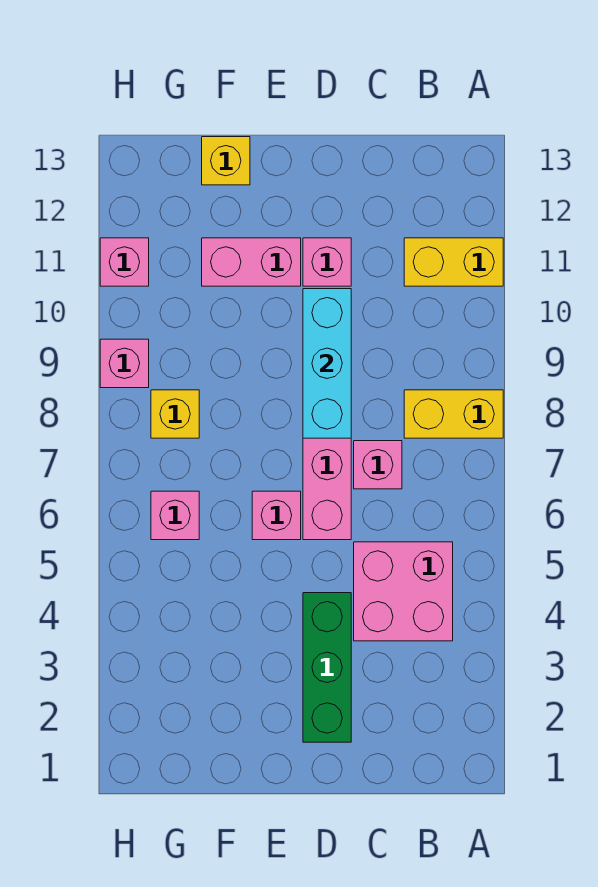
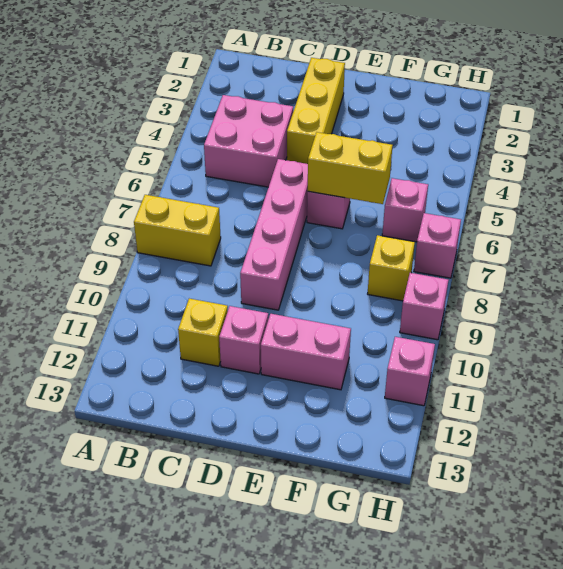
yellow brick A11:B11 level 1 -> yellow brick E6:F6 level 2
pink brick C7 level 1 -> pink brick H7 level 1
green brick D2:D4 level 1 -> yellow brick D2:D4 level 1
cyan brick D8:D10 level 2 -> none
yellow brick F13 level 1 -> yellow brick C11 level 1

